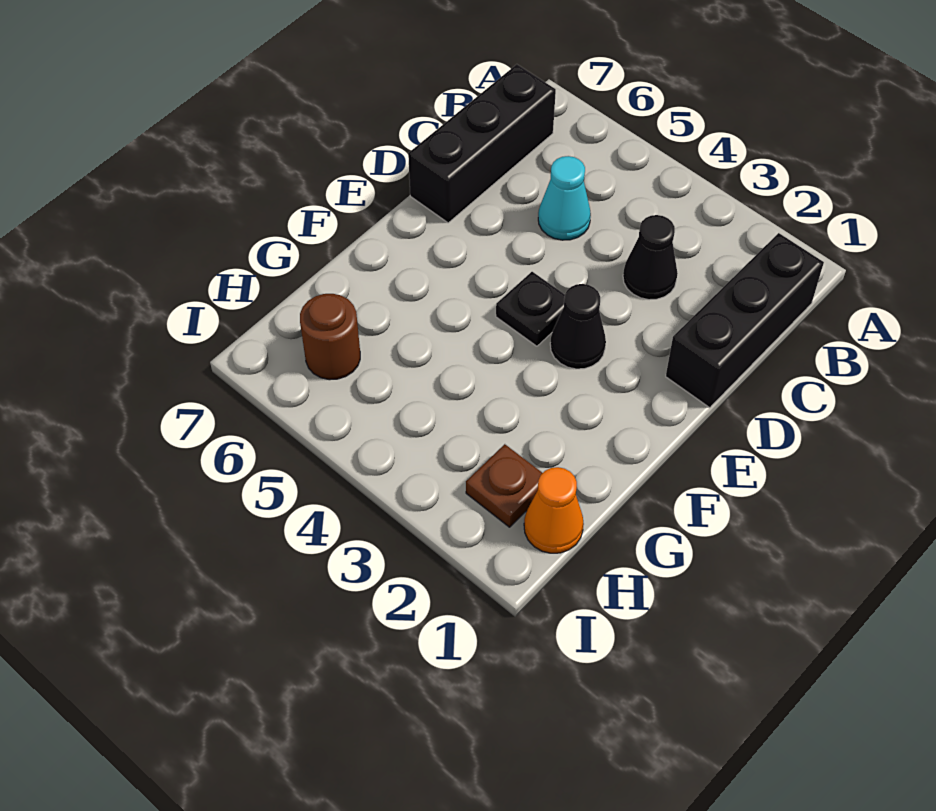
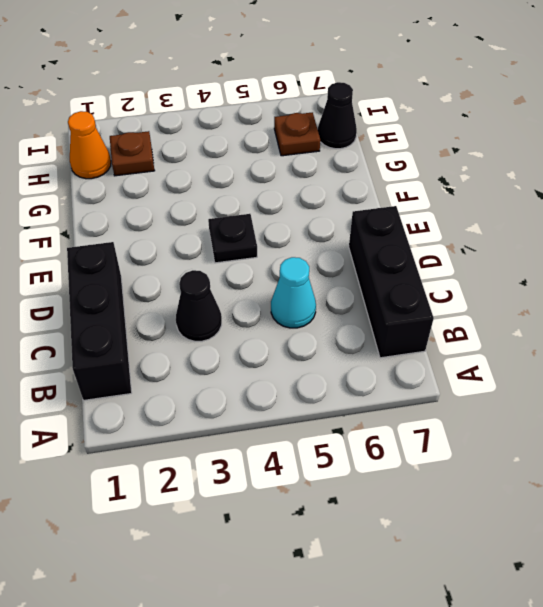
black cone E3 level 1 -> black cone H7 level 1
brown round brick H6 level 1 -> brown plate H6 level 1

